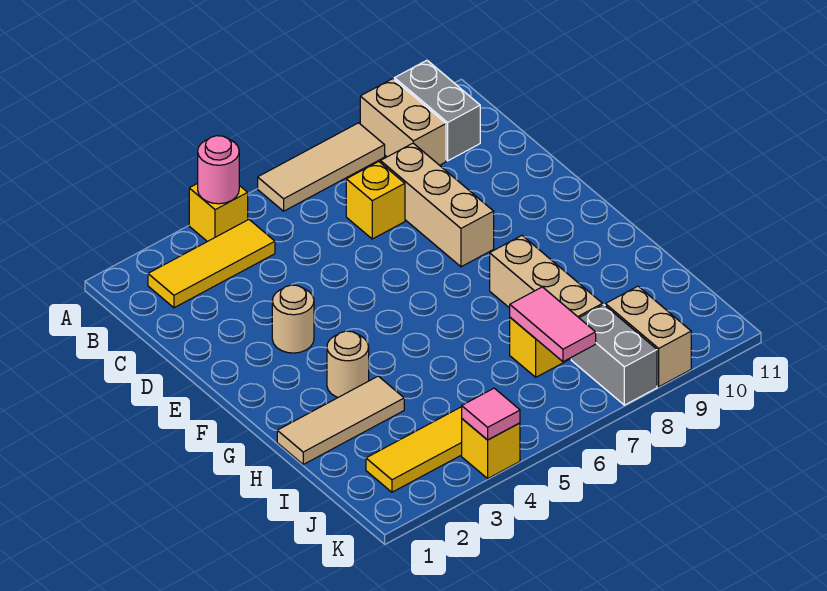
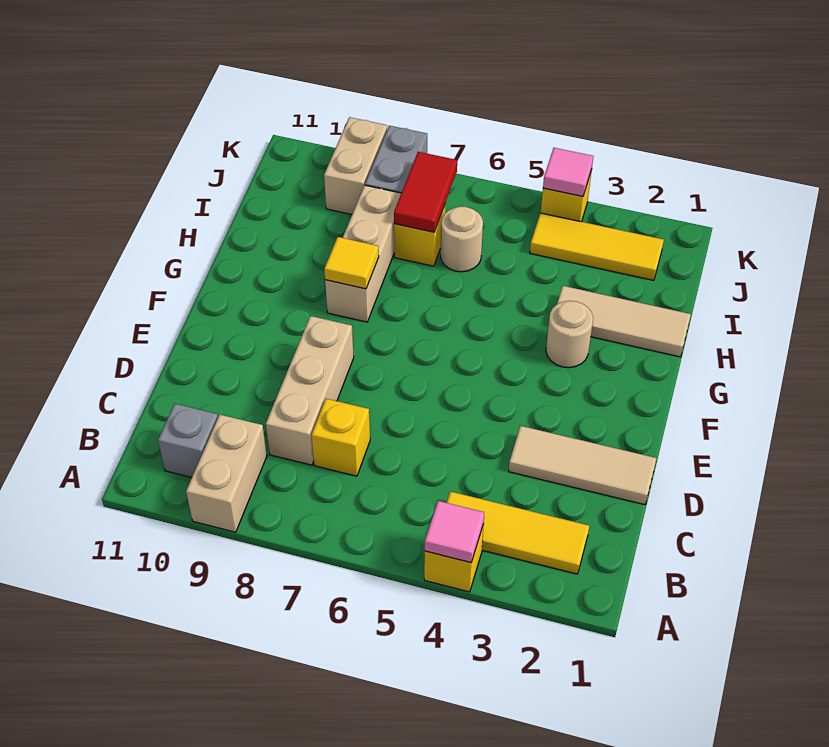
pink round brick A4 level 2 -> pink tile A4 level 2
tan tile A6:A8 level 1 -> tan tile D1:D3 level 1
grey brick A10:B10 level 1 -> grey brick B10 level 1
tan round brick E3 level 1 -> tan round brick I6 level 1
none -> yellow tile G8 level 2
pink tile I7:J7 level 2 -> red tile I7:J7 level 2

